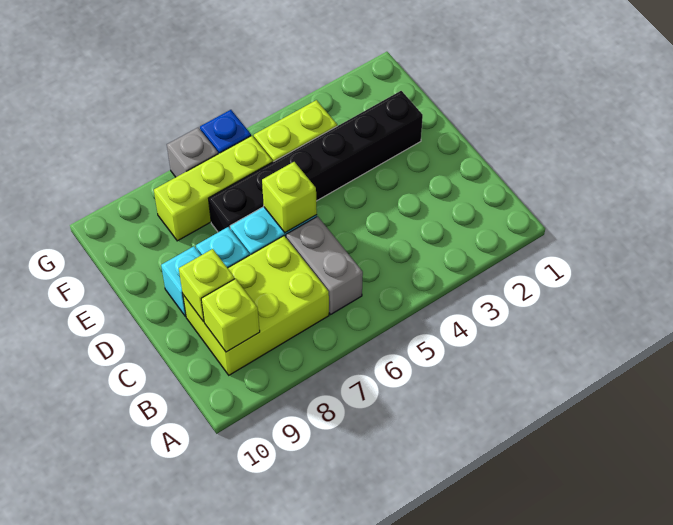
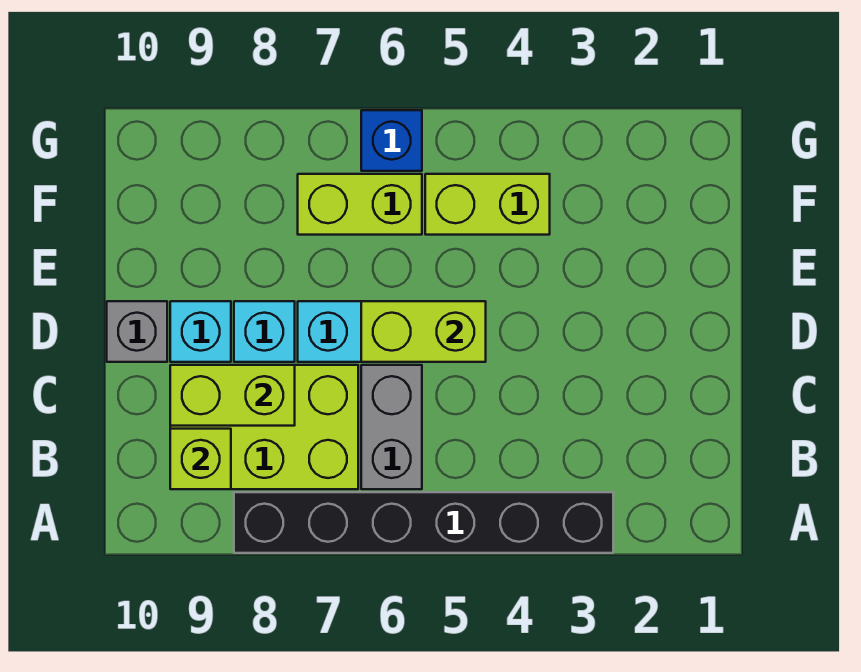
lime brick C9 level 2 -> lime brick C8:C9 level 2
lime brick D6 level 2 -> lime brick D5:D6 level 2
black brick E2:E7 level 1 -> black brick A3:A8 level 1
lime brick F6:F8 level 1 -> lime brick F6:F7 level 1
grey brick G7 level 1 -> grey brick D10 level 1

